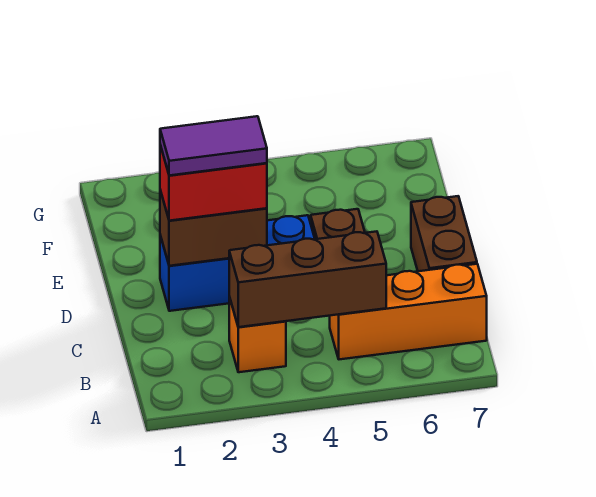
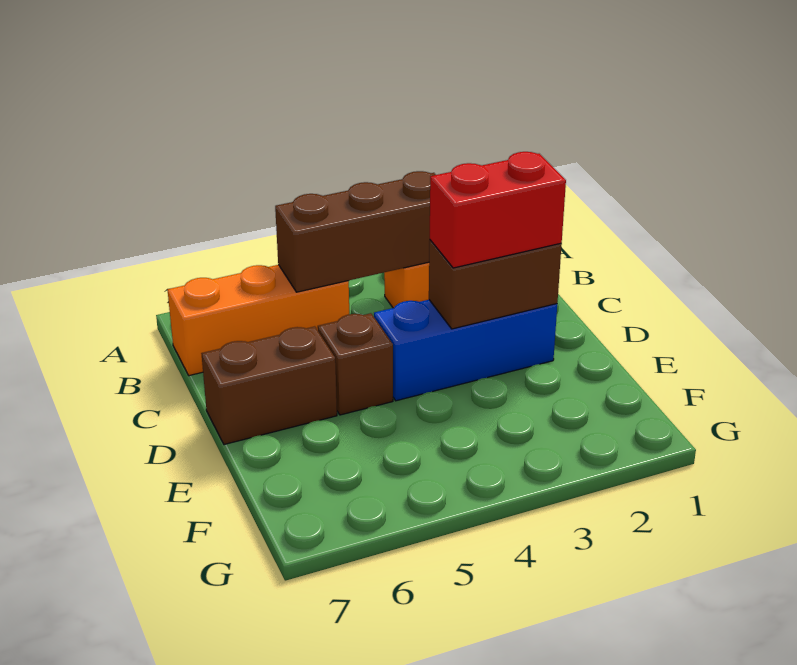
brown brick C7:D7 level 1 -> brown brick D6:D7 level 1
purple tile D2:D3 level 4 -> none

